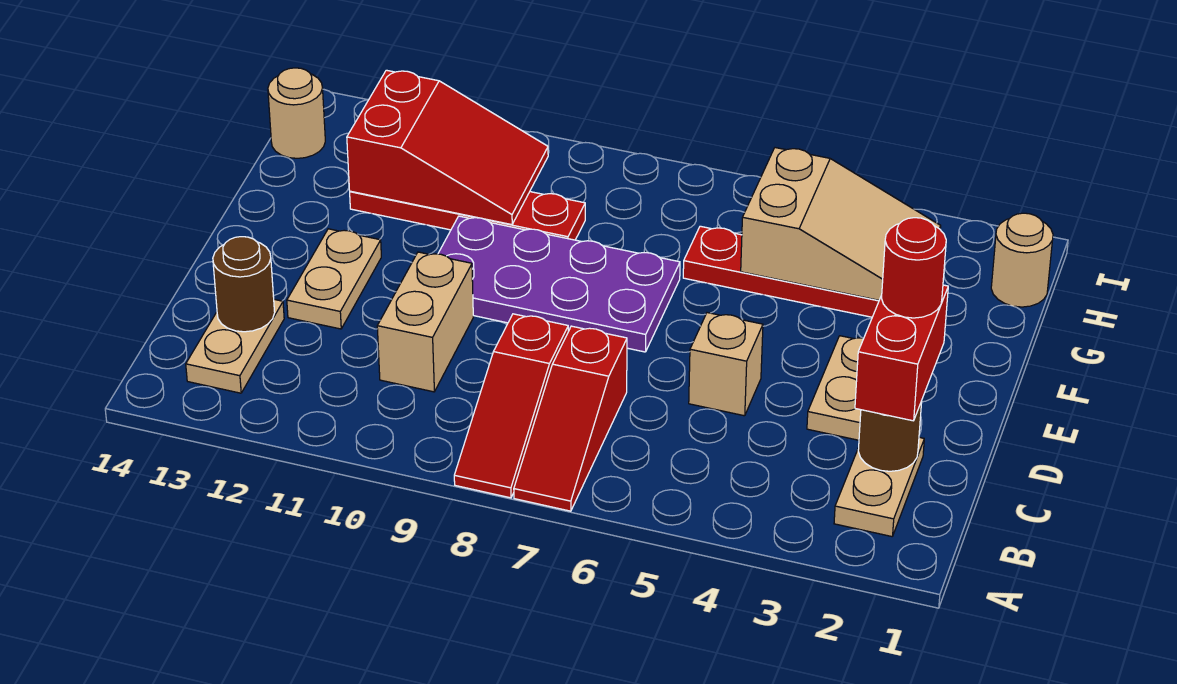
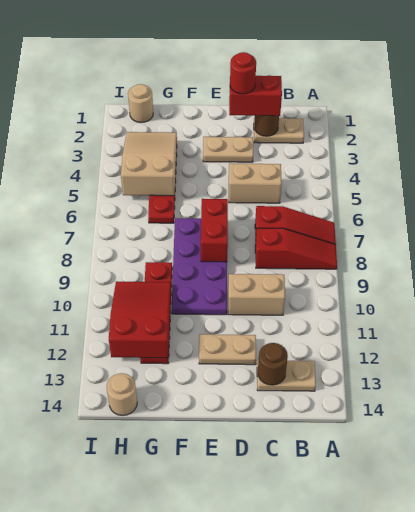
tan brick D5 level 1 -> tan brick C5:D5 level 1
none -> red brick E7:E8 level 2

